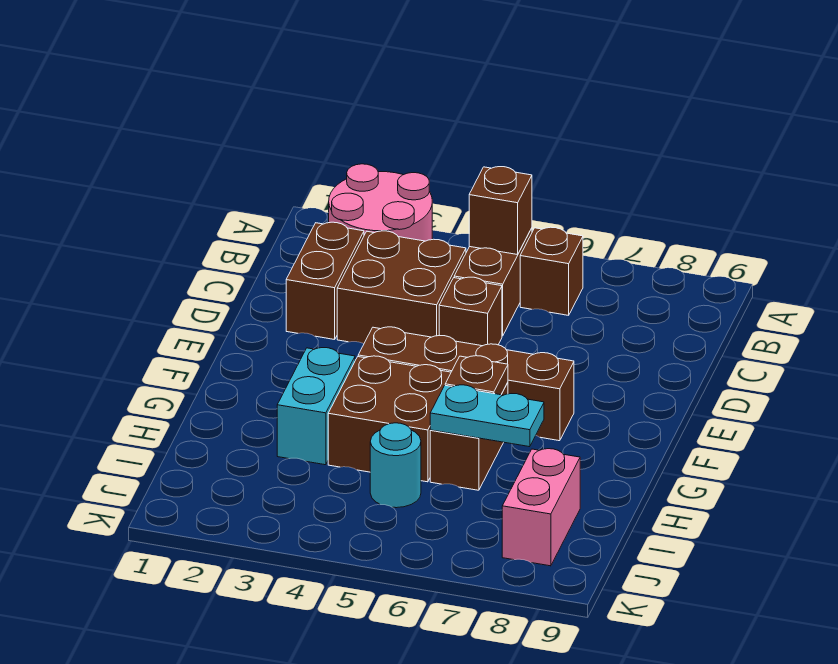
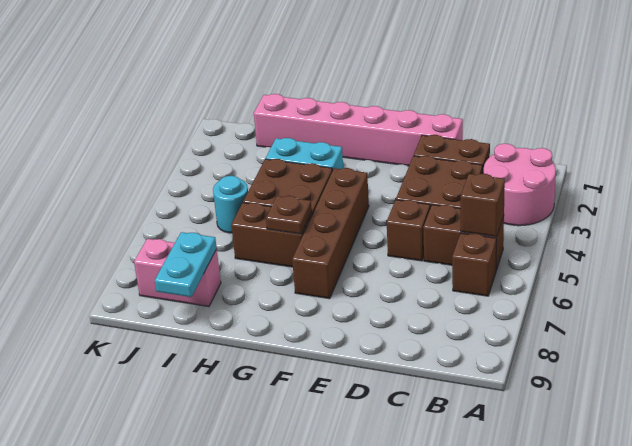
none -> pink brick D1:I1 level 1
cyan plate H6:H7 level 2 -> cyan plate I8:I9 level 2

